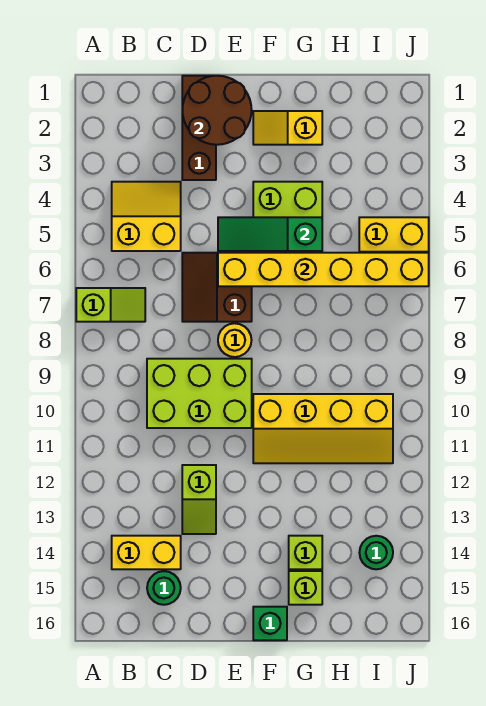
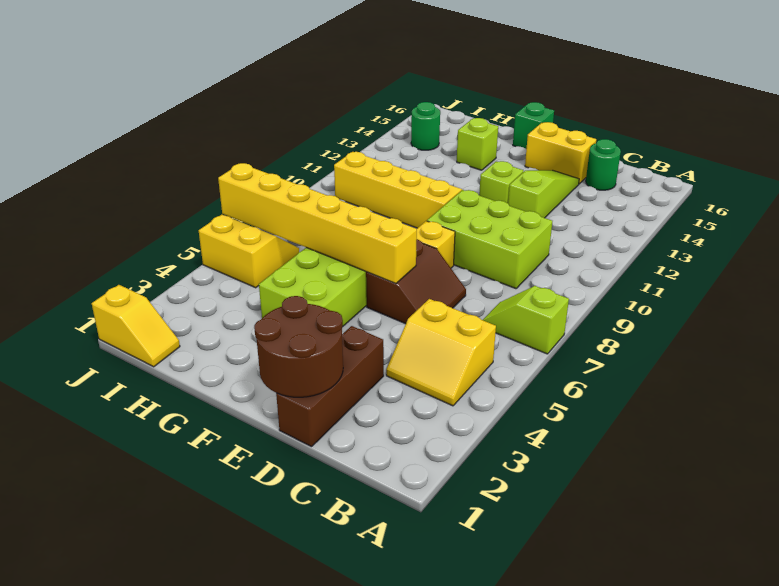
yellow brick B14:C14 level 1 -> yellow brick D15:E15 level 1
lime slope D12:D13 level 1 top 12 -> lime slope D12:D14 level 1 top 12
green slope E5:G5 level 2 top G -> none
yellow round brick E8 level 1 -> yellow brick E8 level 1
yellow slope F2:G2 level 1 top G -> yellow slope I1:J1 level 1 top J
lime brick G15 level 1 -> lime brick E12 level 1

